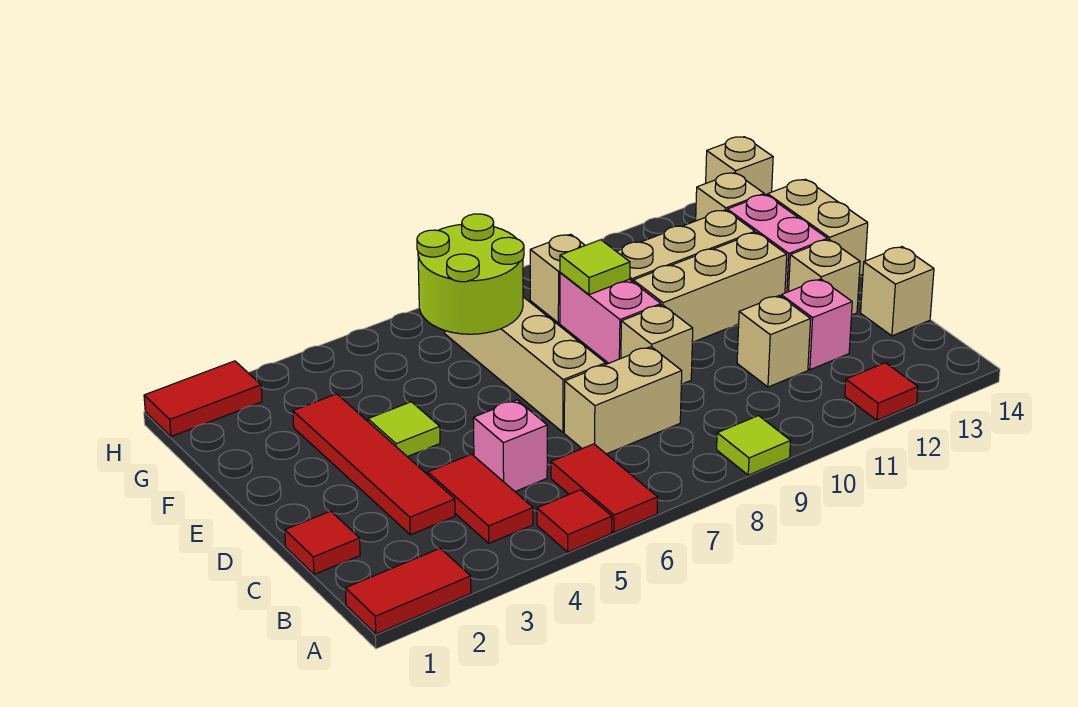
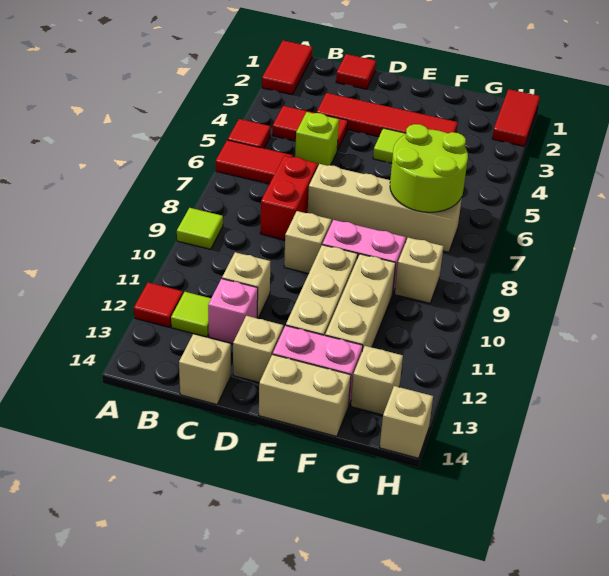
pink brick C5 level 1 -> lime brick C5 level 1
tan brick C7:C8 level 1 -> red brick C7:C8 level 1
lime tile F9 level 2 -> lime tile B12 level 1

